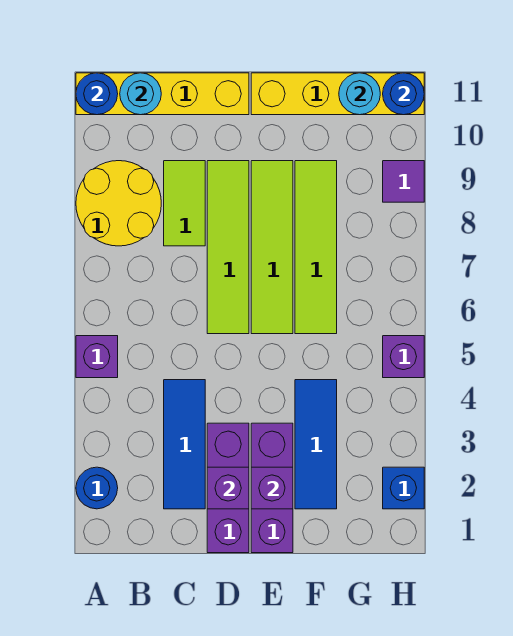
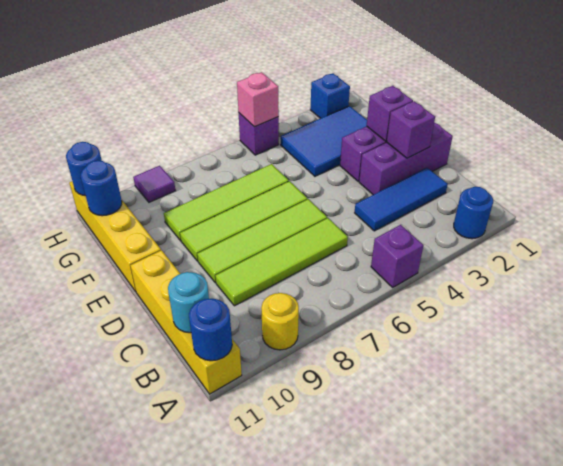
yellow round brick A8:B9 level 1 -> yellow round brick A9 level 1
lime tile C8:C9 level 1 -> lime tile C6:C9 level 1
blue tile F2:F4 level 1 -> blue tile F2:G4 level 1
cyan round brick G11 level 2 -> blue round brick G11 level 2
none -> pink brick H5 level 2

